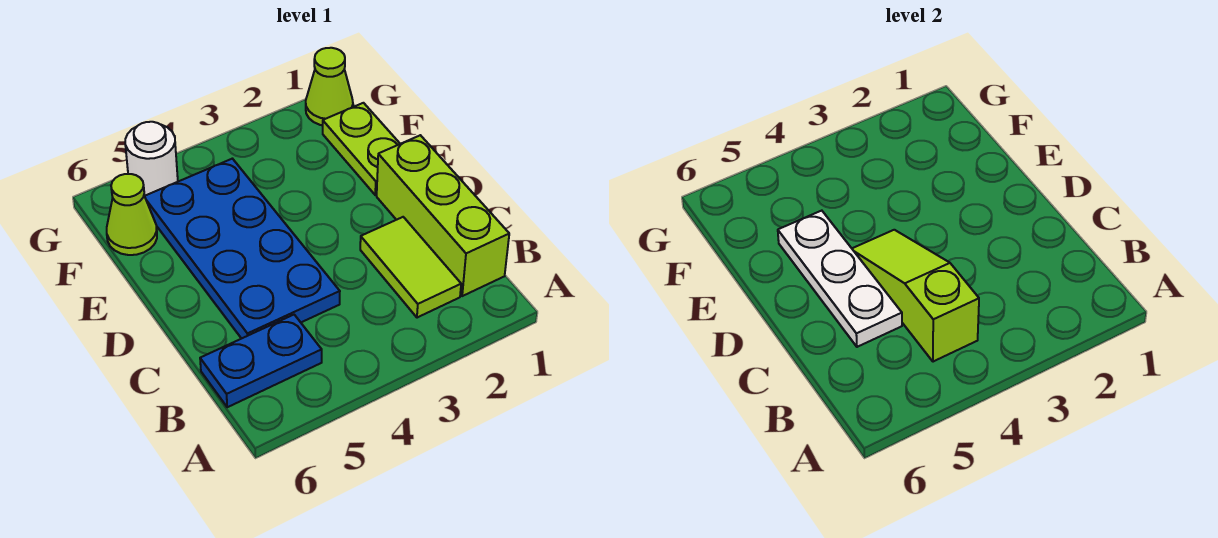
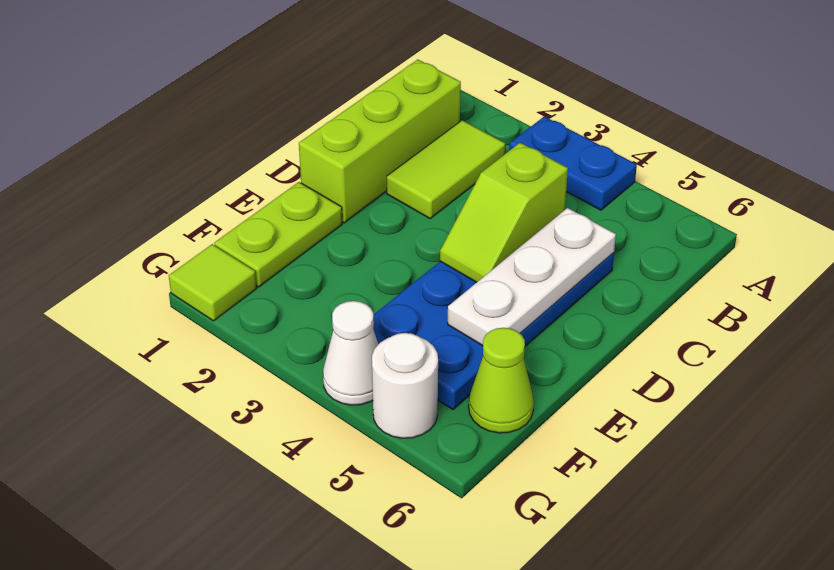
lime slope B4:D4 level 2 top B -> lime slope C4:D4 level 2 top C
blue plate B5:B6 level 1 -> blue plate A3:A4 level 1
lime cone G1 level 1 -> lime tile G1 level 1
none -> white cone G4 level 1

